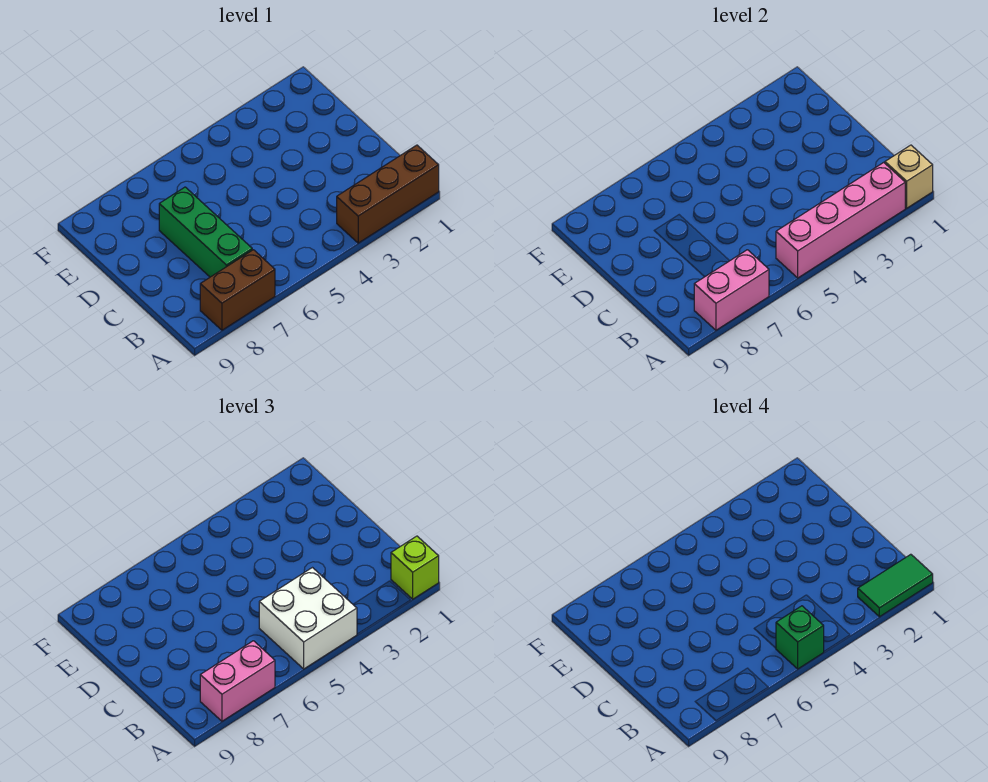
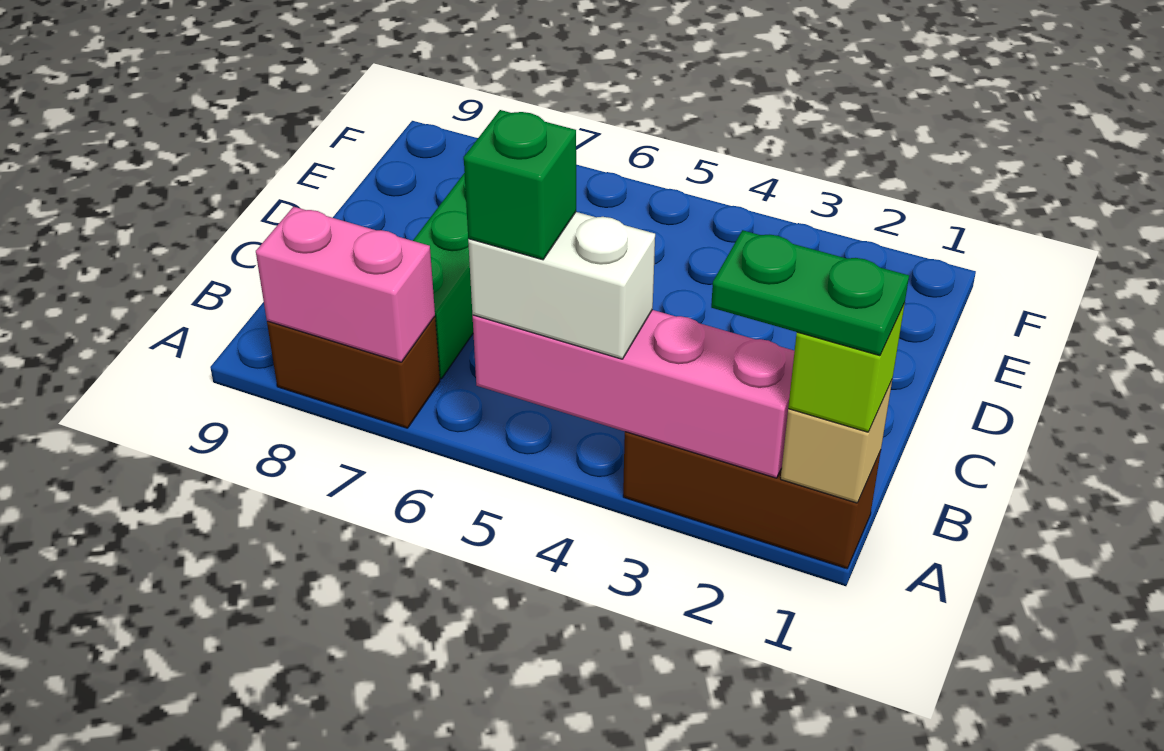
green tile A1:A2 level 4 -> green plate A1:A2 level 4
white brick A4:B5 level 3 -> white brick A4:A5 level 3
pink brick A7:A8 level 3 -> none

